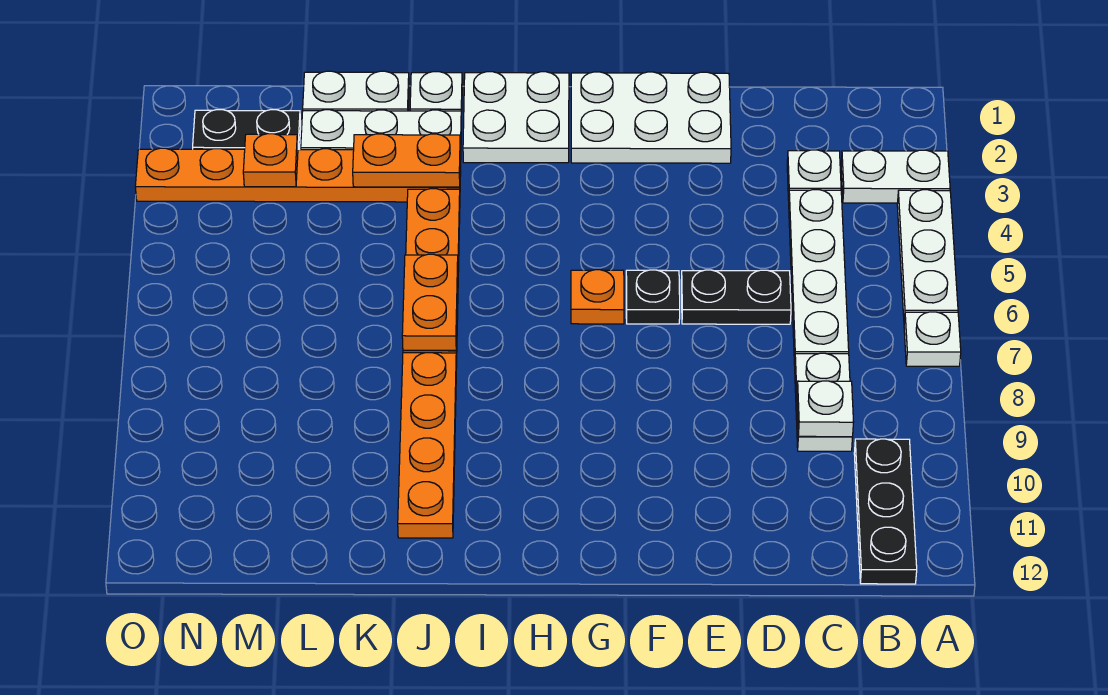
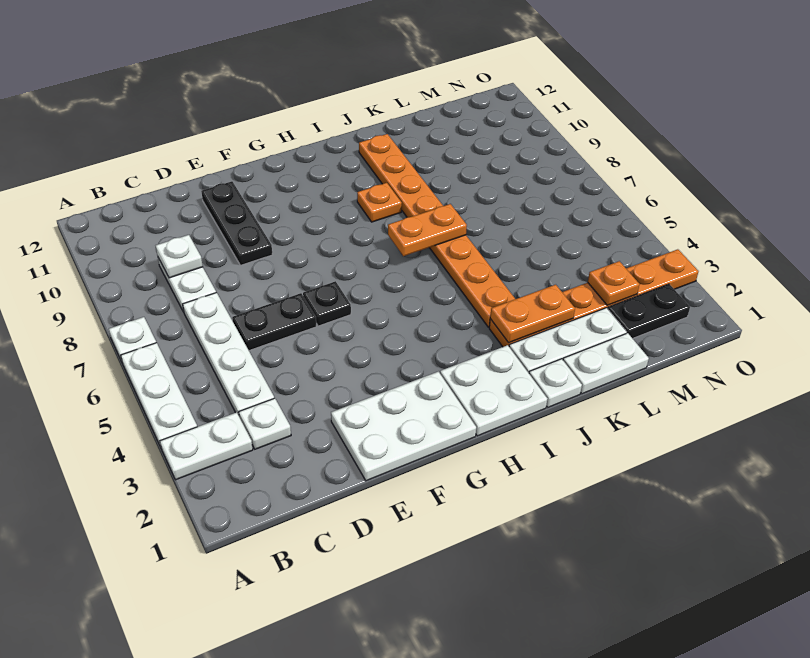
black plate B10:B12 level 1 -> black plate E9:E11 level 1
orange plate G6 level 1 -> orange plate I9 level 1
orange plate J6:J7 level 2 -> orange plate I7:J7 level 2

